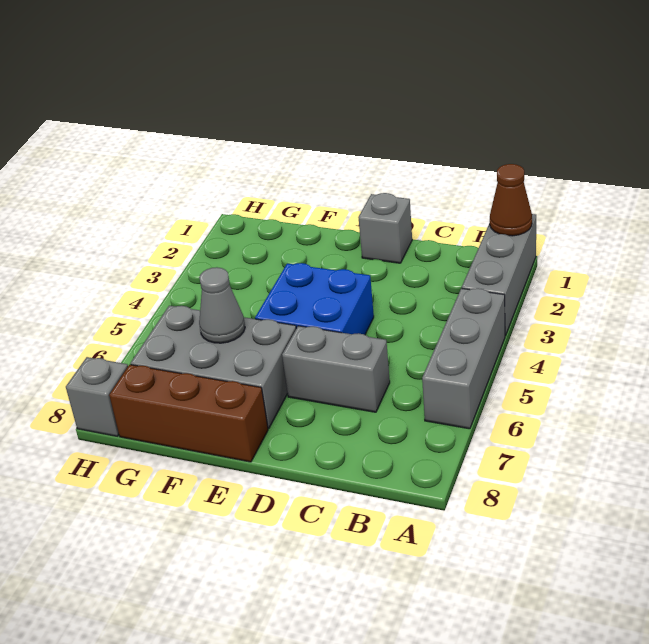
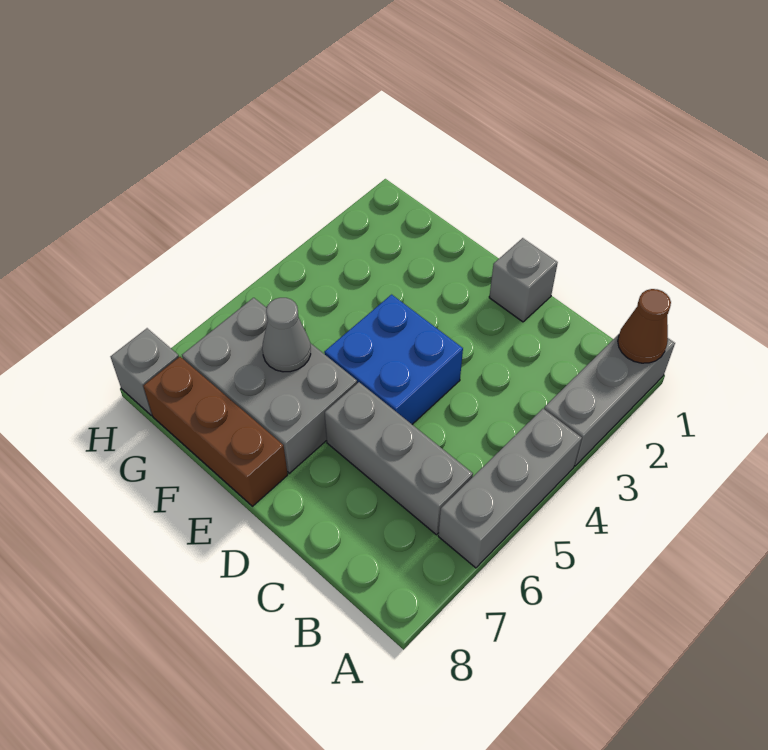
grey brick C6:D6 level 1 -> grey brick B6:D6 level 1

